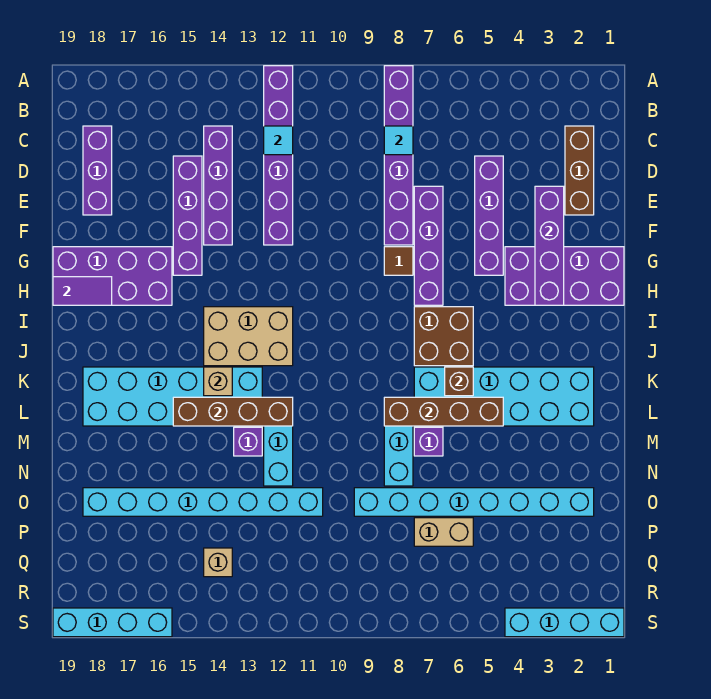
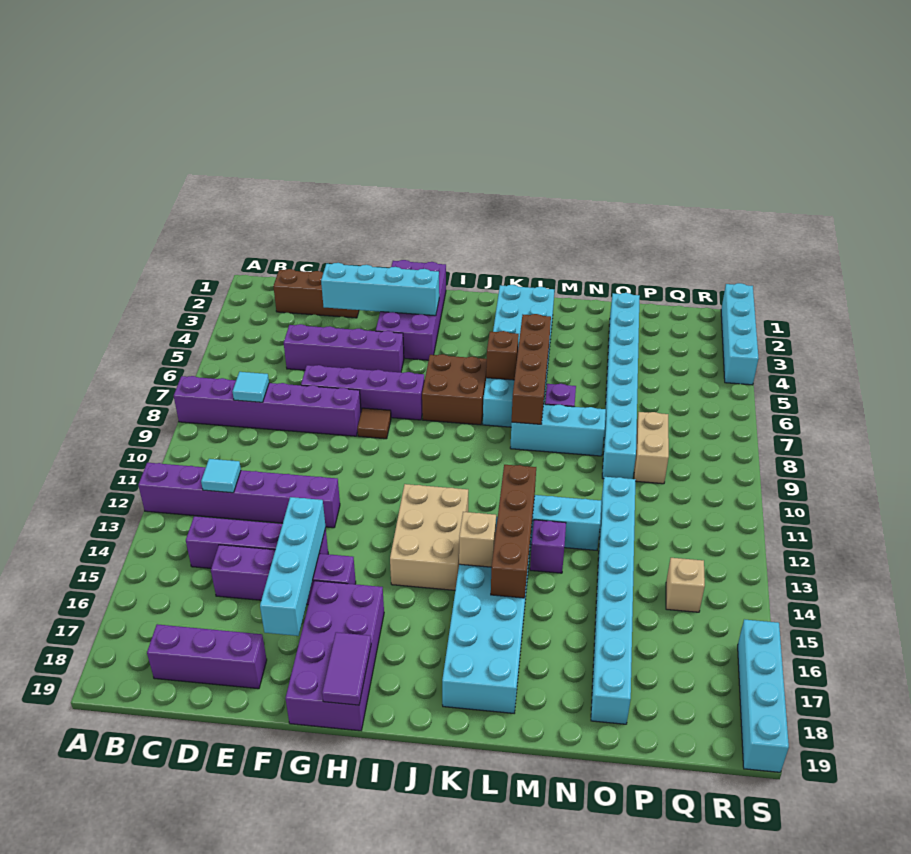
purple brick E3:H3 level 2 -> cyan brick E3:H3 level 2
none -> cyan brick F14:F17 level 2
tan brick P6:P7 level 1 -> tan brick P8:P9 level 1

